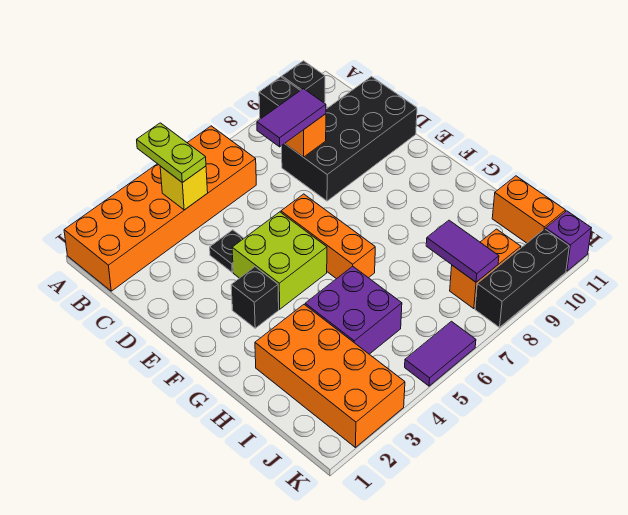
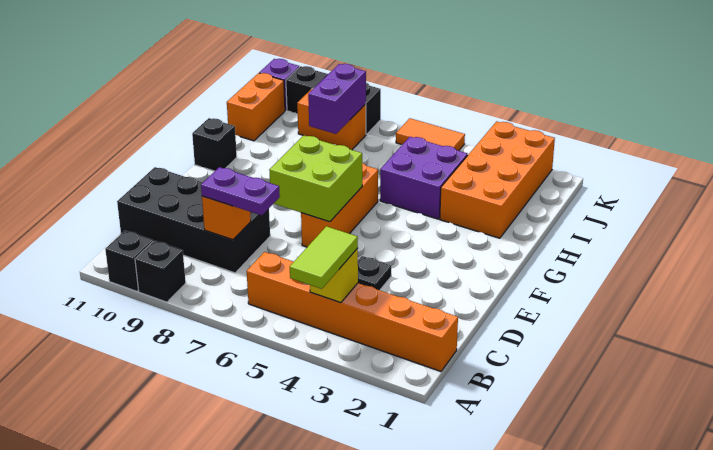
orange brick A1:B6 level 1 -> orange brick B1:B6 level 1
lime plate A4:B4 level 3 -> lime tile A4:B4 level 3
purple tile C7:C8 level 3 -> purple plate C7:C8 level 3
lime brick E4:F5 level 1 -> lime brick E6:F7 level 2
black brick F3 level 1 -> black brick G11 level 1
purple tile I8:J8 level 2 -> purple brick I8:J8 level 2
purple tile K5:K6 level 1 -> orange tile K5:K6 level 1

